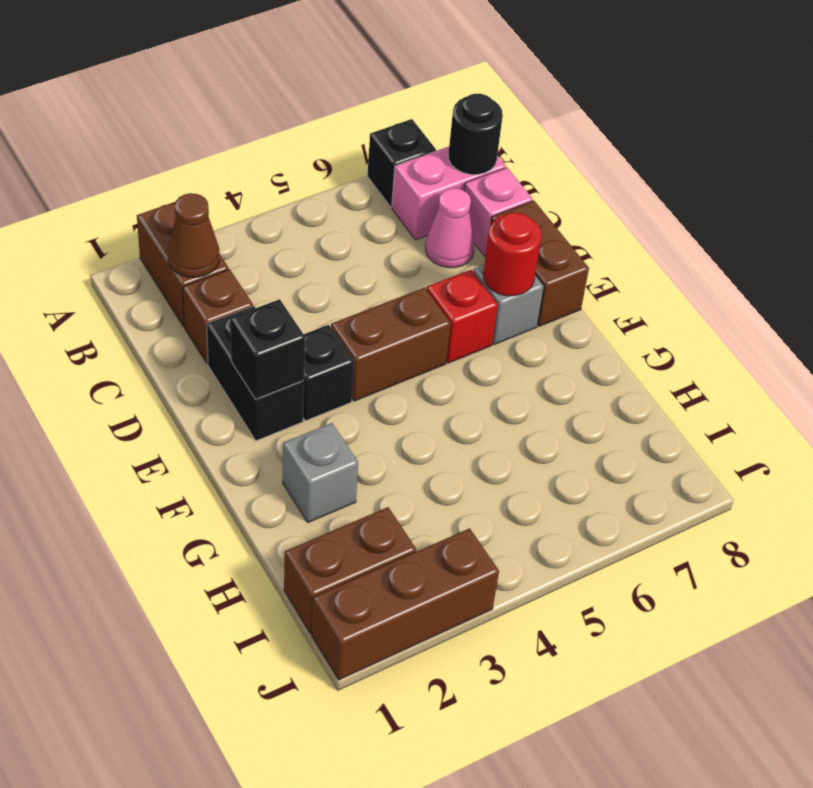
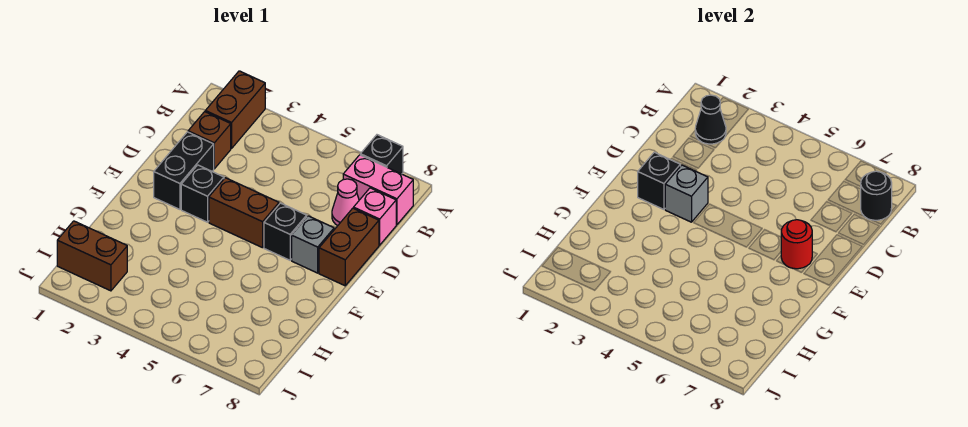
brown cone B2 level 2 -> black cone B2 level 2
red brick E6 level 1 -> black brick E6 level 1
grey brick G2 level 1 -> grey brick E3 level 2
brown brick J1:J3 level 1 -> none

